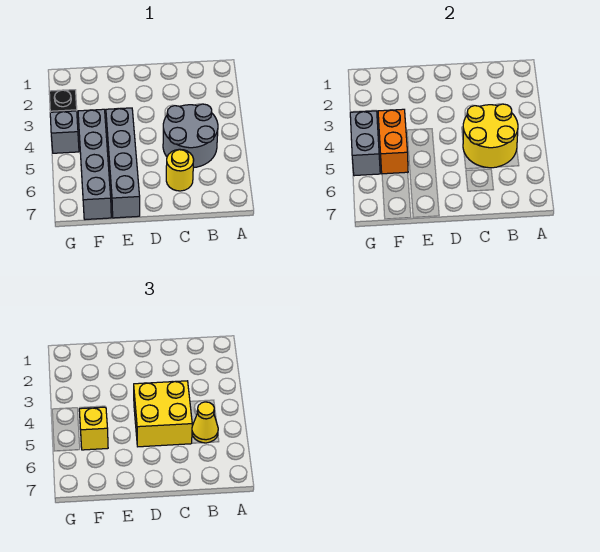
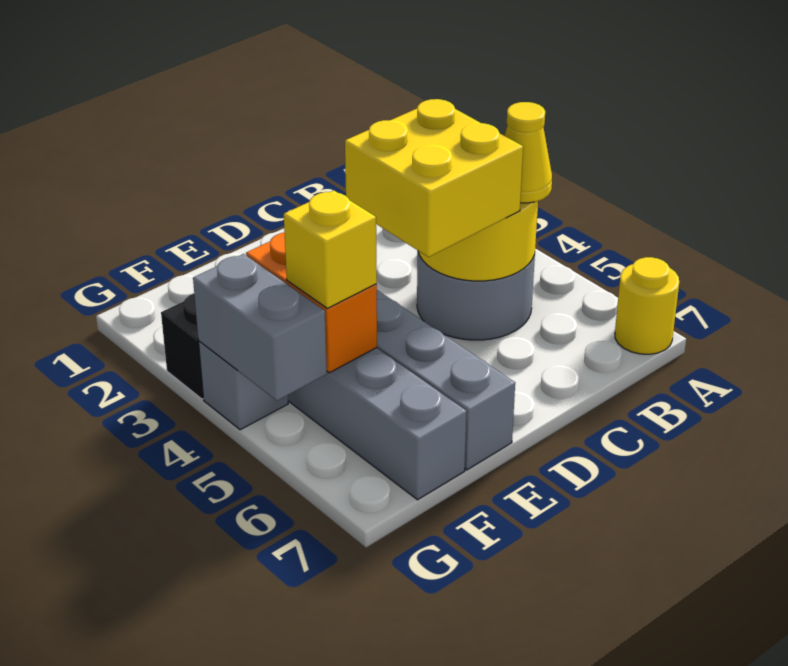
yellow round brick C6 level 1 -> yellow round brick A7 level 1

